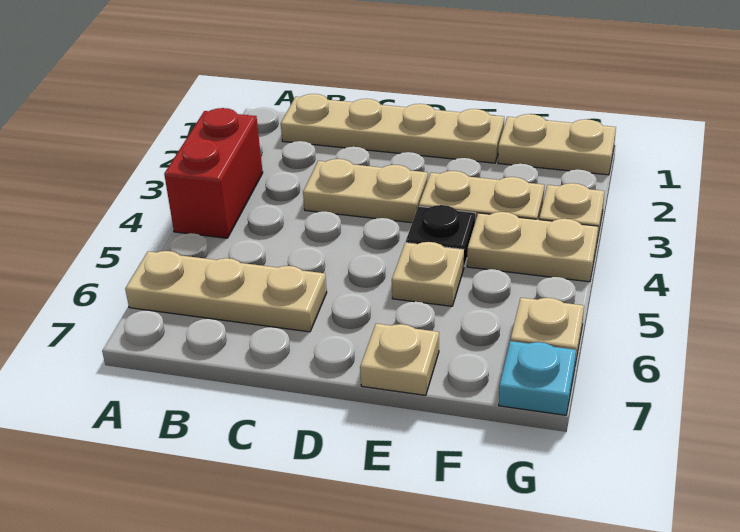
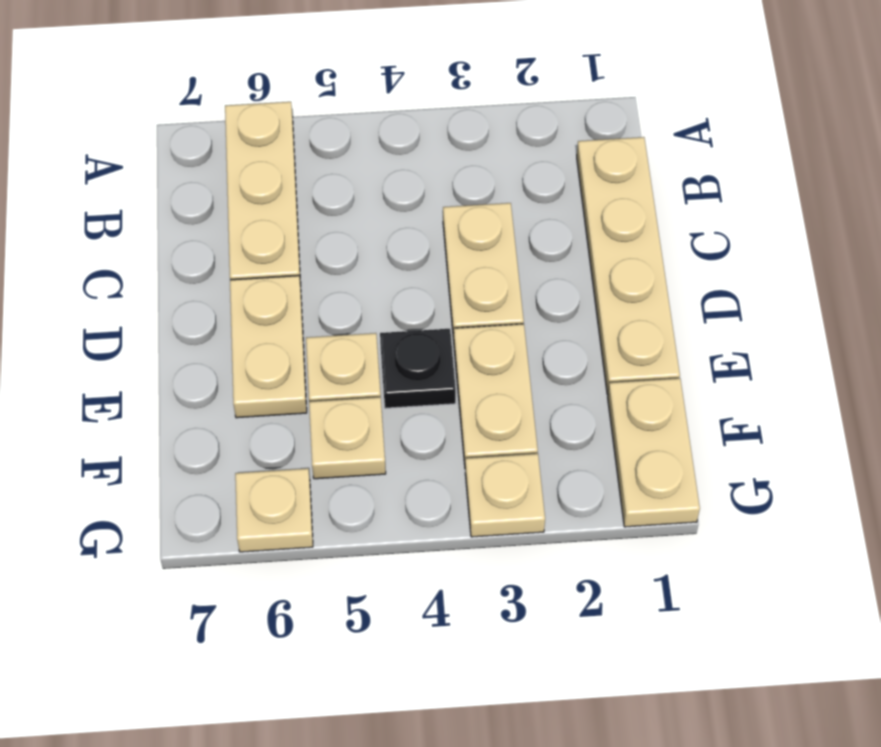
red brick A3:A4 level 1 -> none
tan plate E7 level 1 -> tan plate F5 level 1
tan plate F4:G4 level 1 -> tan plate D6:E6 level 1
cyan plate G7 level 1 -> none

